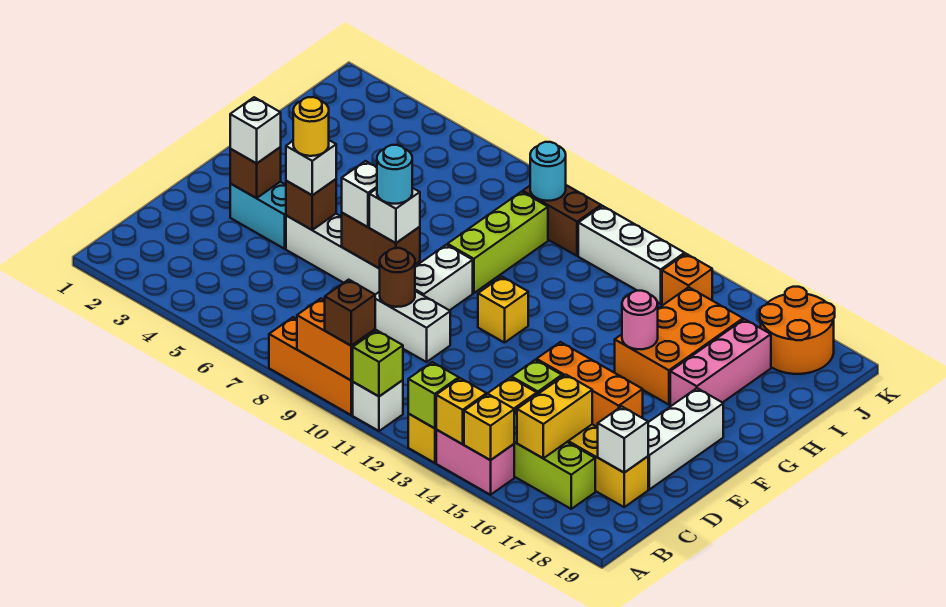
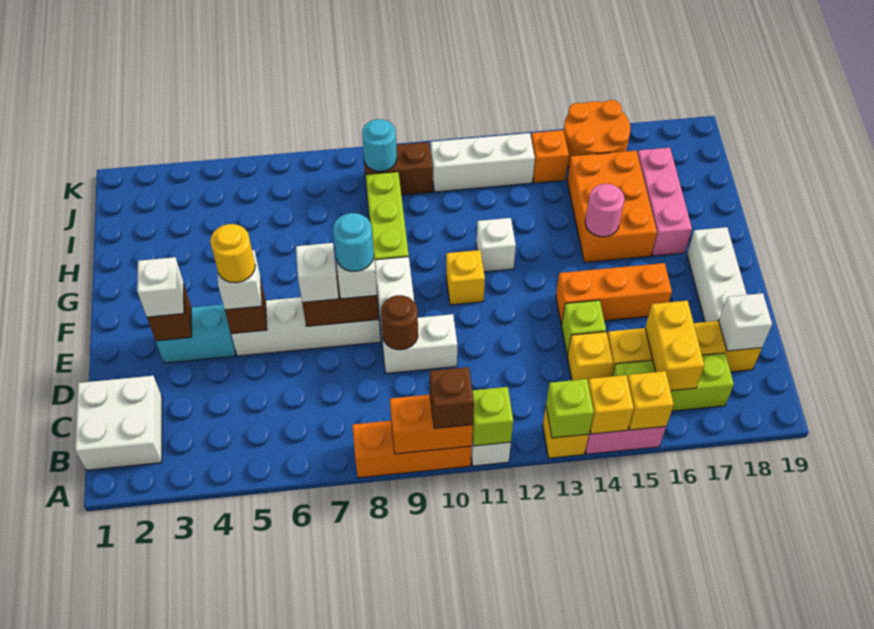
none -> white brick B1:C2 level 1
none -> white brick G12 level 1
orange round brick J17:K18 level 1 -> orange round brick J15:K16 level 1

